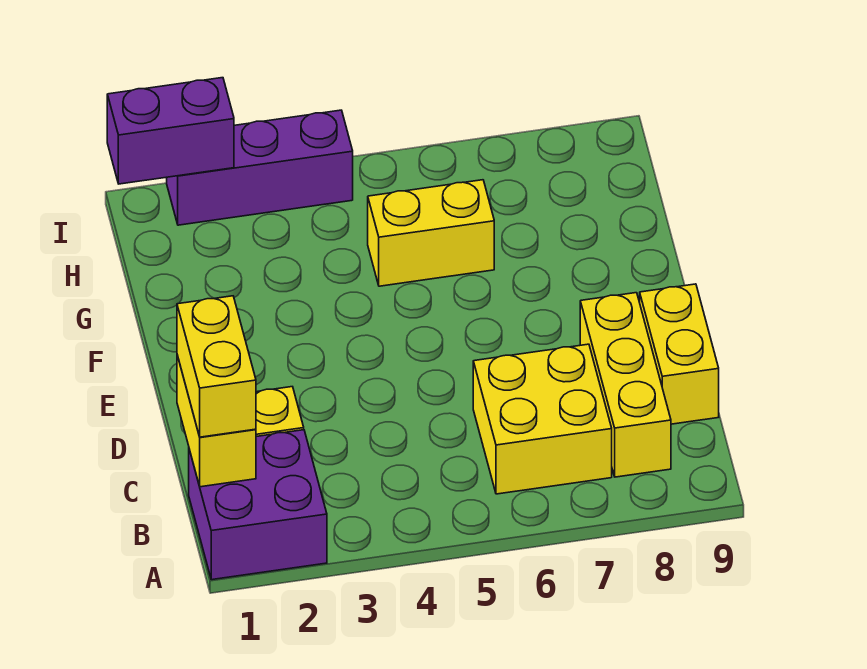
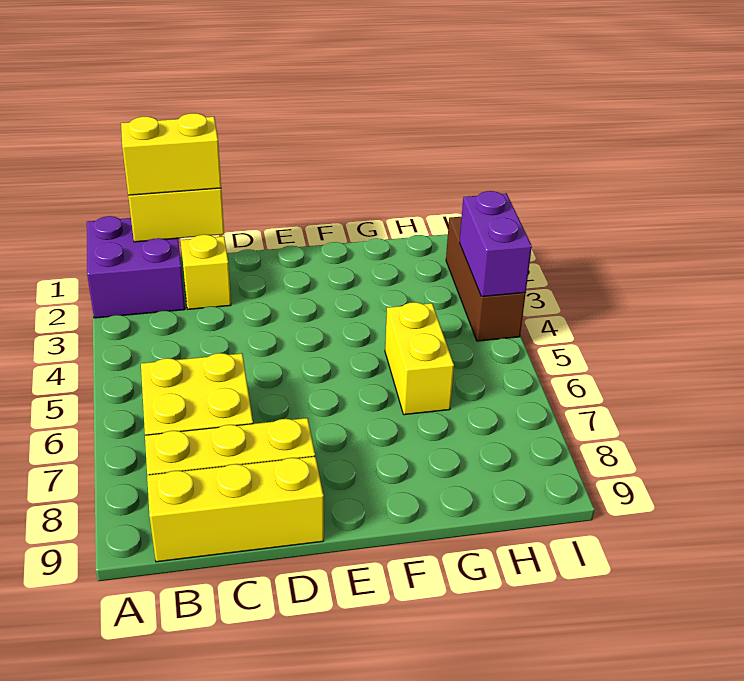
yellow brick C9:D9 level 1 -> yellow brick B9:D9 level 1
purple brick I1:I2 level 2 -> purple brick I3:I4 level 2
purple brick I2:I4 level 1 -> brown brick I2:I4 level 1

